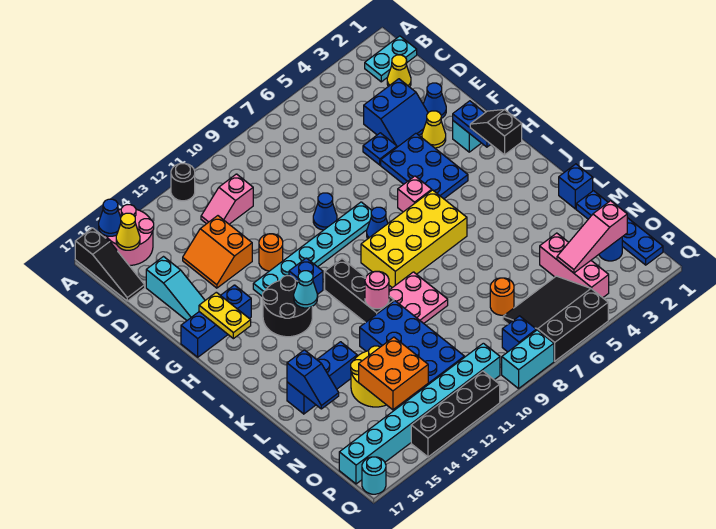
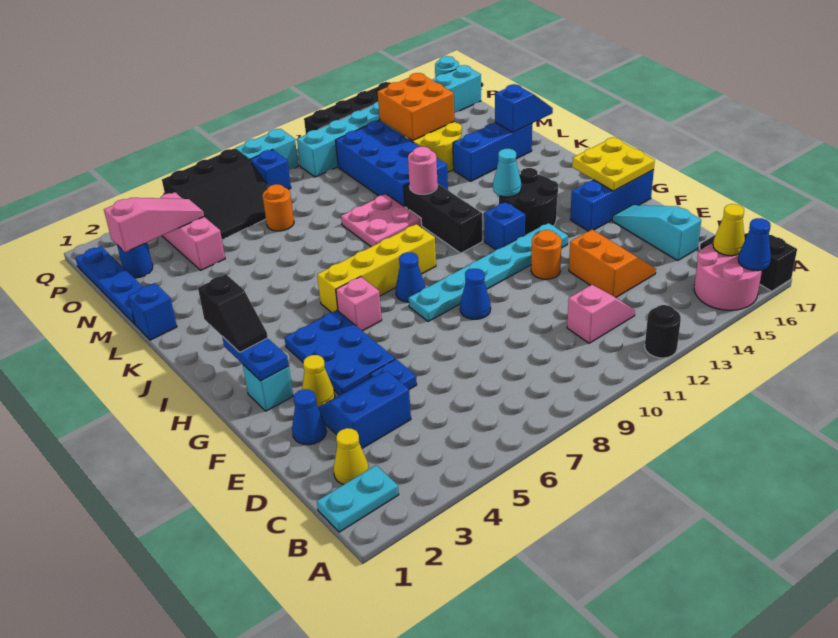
yellow plate G16:H16 level 2 -> yellow plate G16:H17 level 2
yellow brick I6:J9 level 1 -> yellow brick I6:I9 level 1
blue slope L16:M16 level 2 top L -> blue slope L16:L17 level 2 top 16

